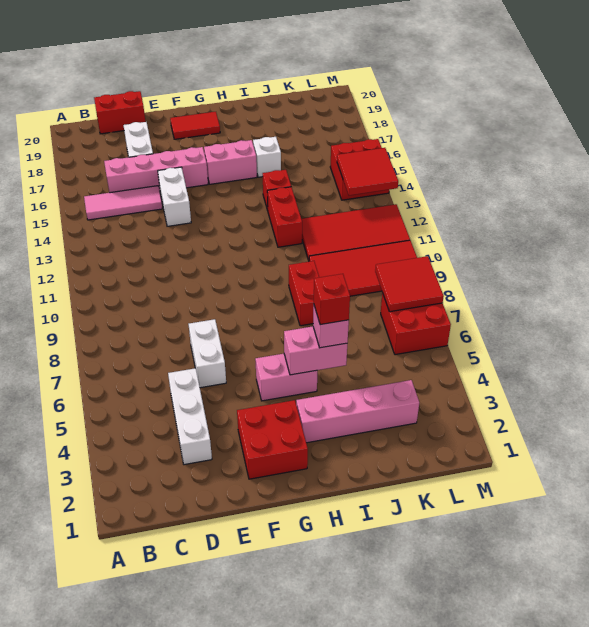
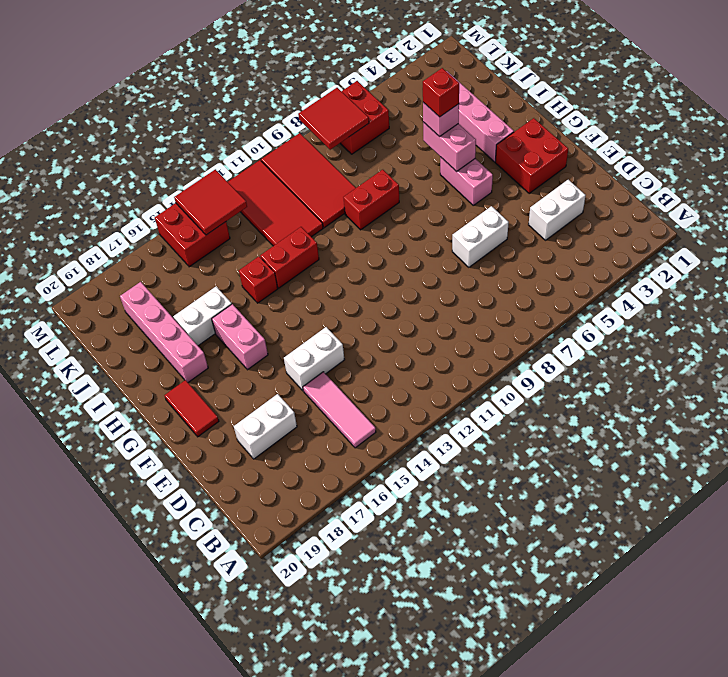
pink brick C16:F16 level 1 -> pink brick H18:K18 level 1
red brick C20:D20 level 1 -> none
white brick D3:D5 level 1 -> white brick D3:D4 level 1
white brick I16 level 1 -> white brick I16:I17 level 1

